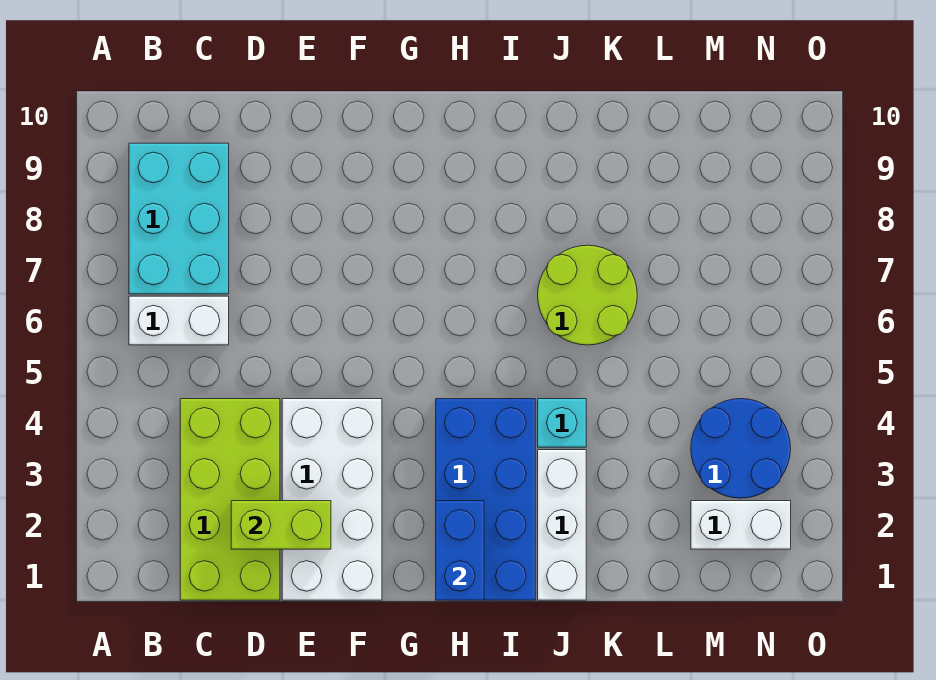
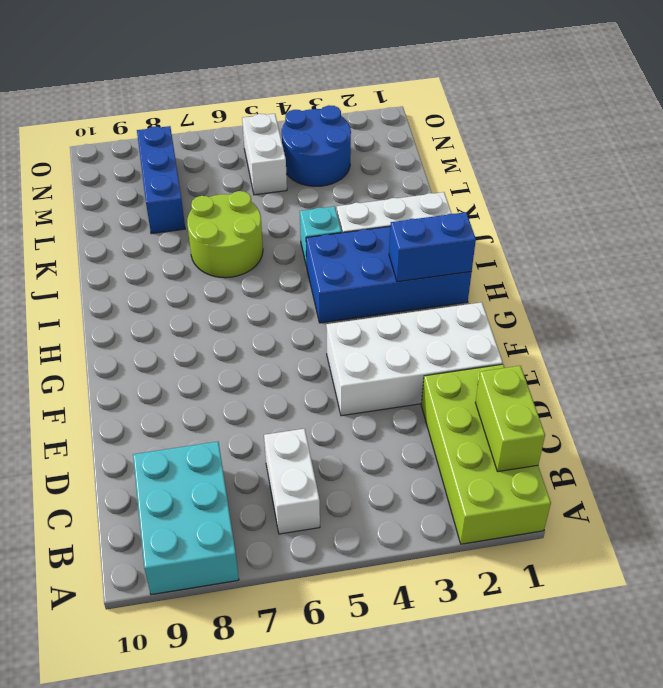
cyan brick B7:C9 level 1 -> cyan brick A8:C9 level 1
lime brick C1:D4 level 1 -> lime brick A1:D2 level 1
lime brick D2:E2 level 2 -> lime brick B1:C1 level 2
none -> blue brick L8:N8 level 1
white brick M2:N2 level 1 -> white brick M5:N5 level 1

